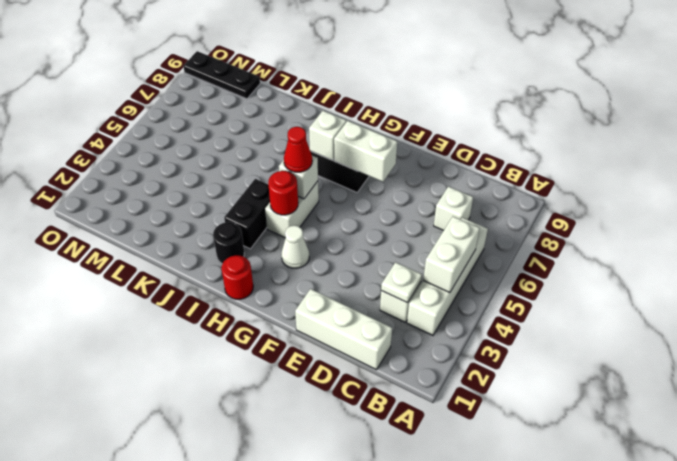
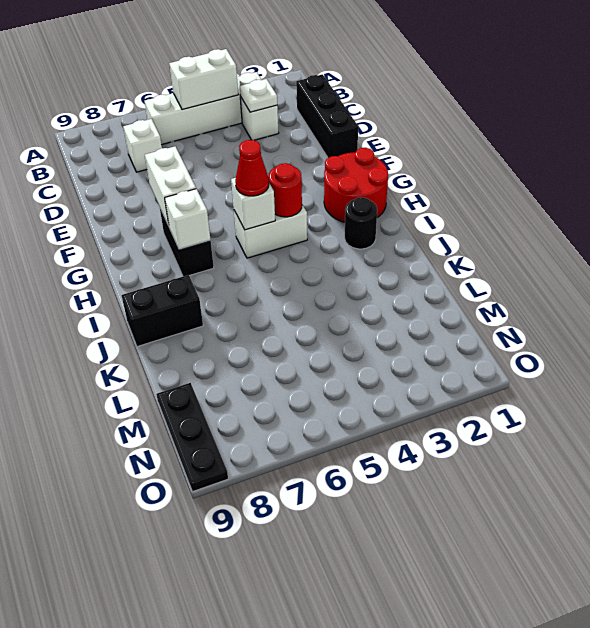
white brick C1:E1 level 1 -> black brick C1:E1 level 1
white cone G3 level 1 -> none
red round brick H1 level 1 -> red round brick G1:H2 level 1
black brick I3:I4 level 1 -> black brick J8:J9 level 1

